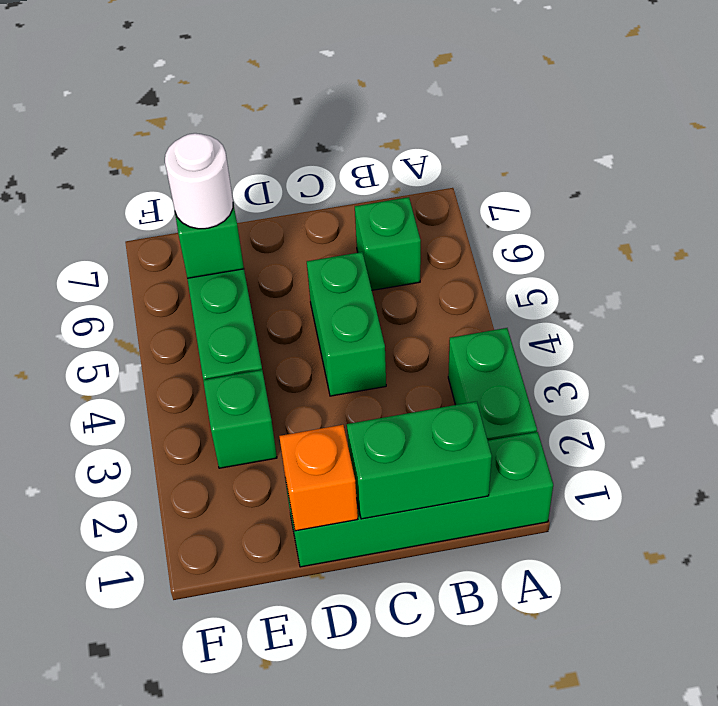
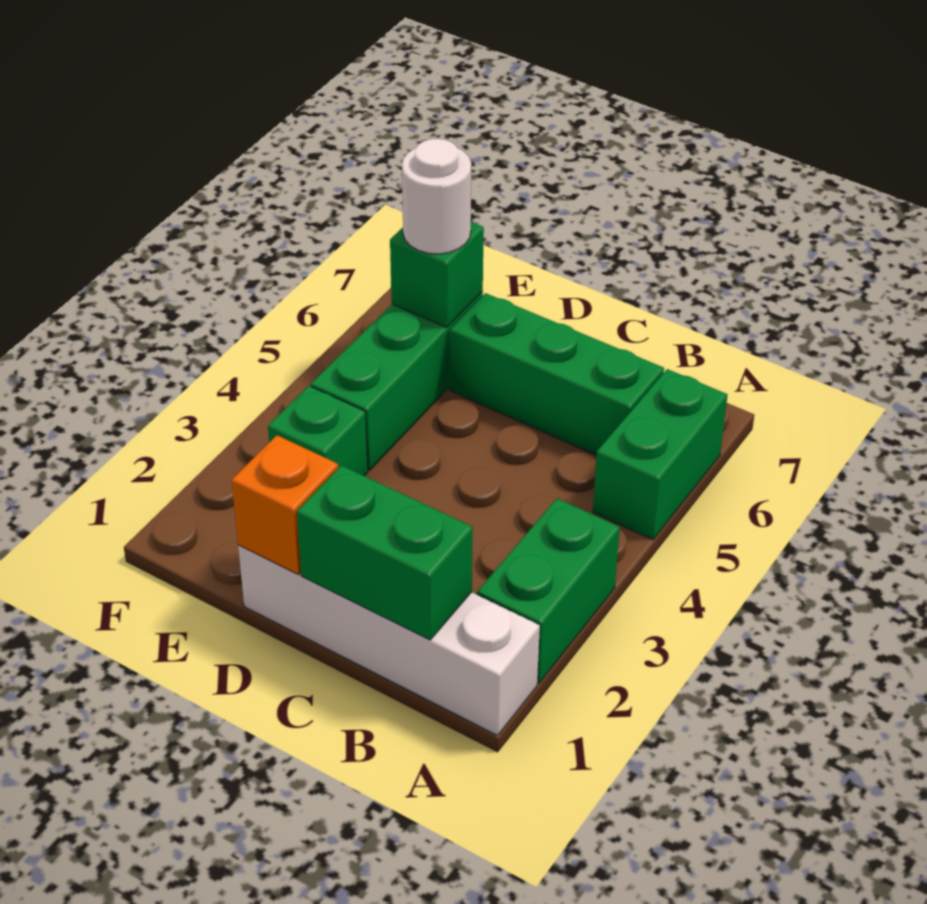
green brick A1:D1 level 1 -> white brick A1:D1 level 1
green brick B6 level 1 -> green brick B6:D6 level 1
green brick C4:C5 level 1 -> green brick A5:A6 level 1

